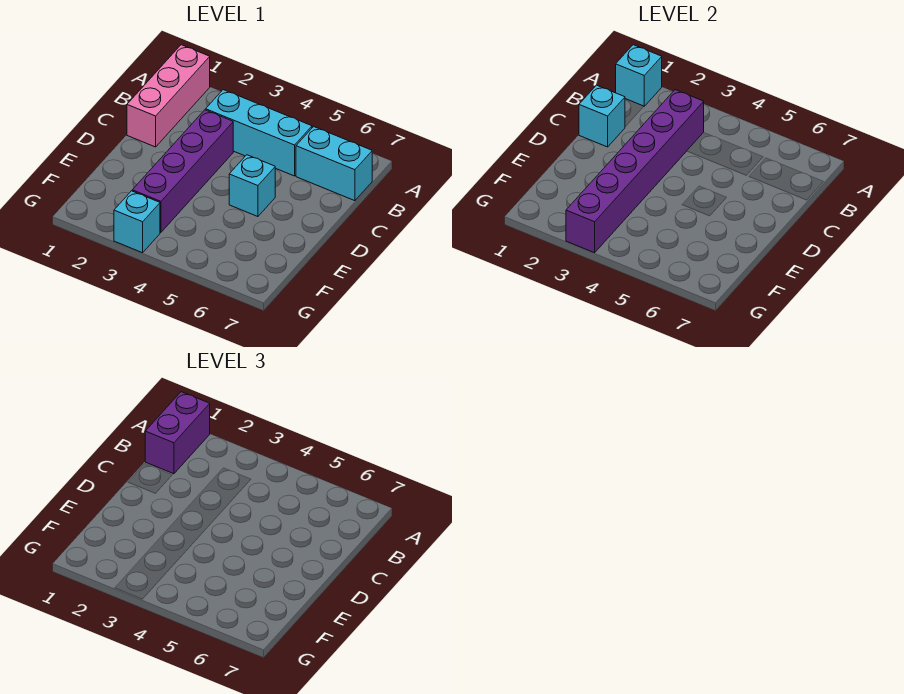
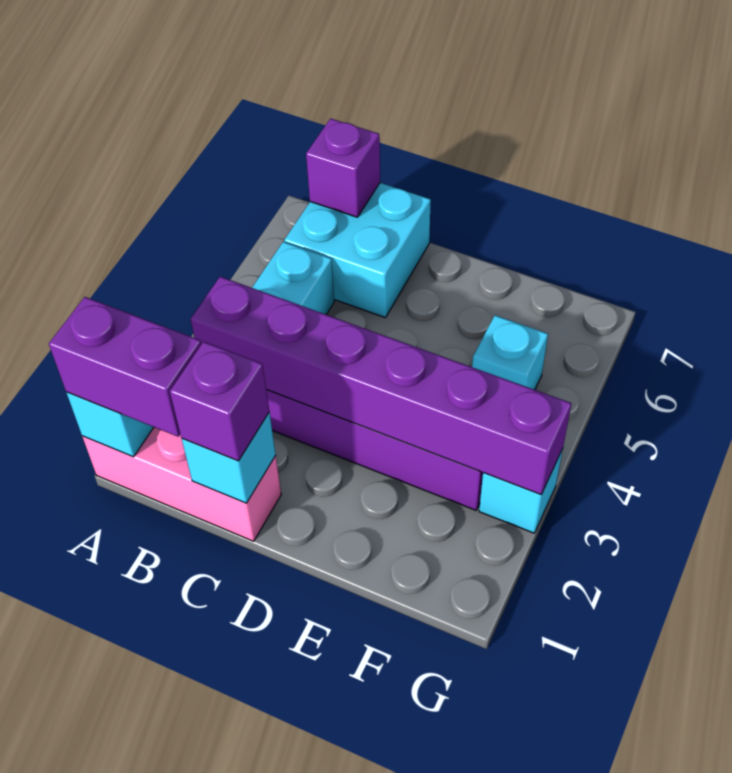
cyan brick B6:B7 level 1 -> cyan brick B6:C7 level 1
none -> purple brick B7 level 2
none -> purple brick C1 level 3
cyan brick D5 level 1 -> cyan brick F5 level 1

